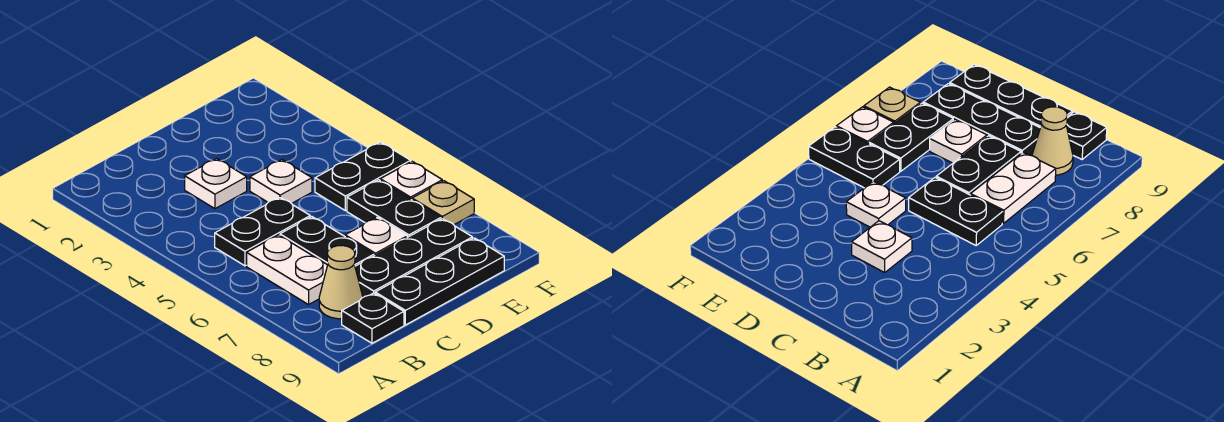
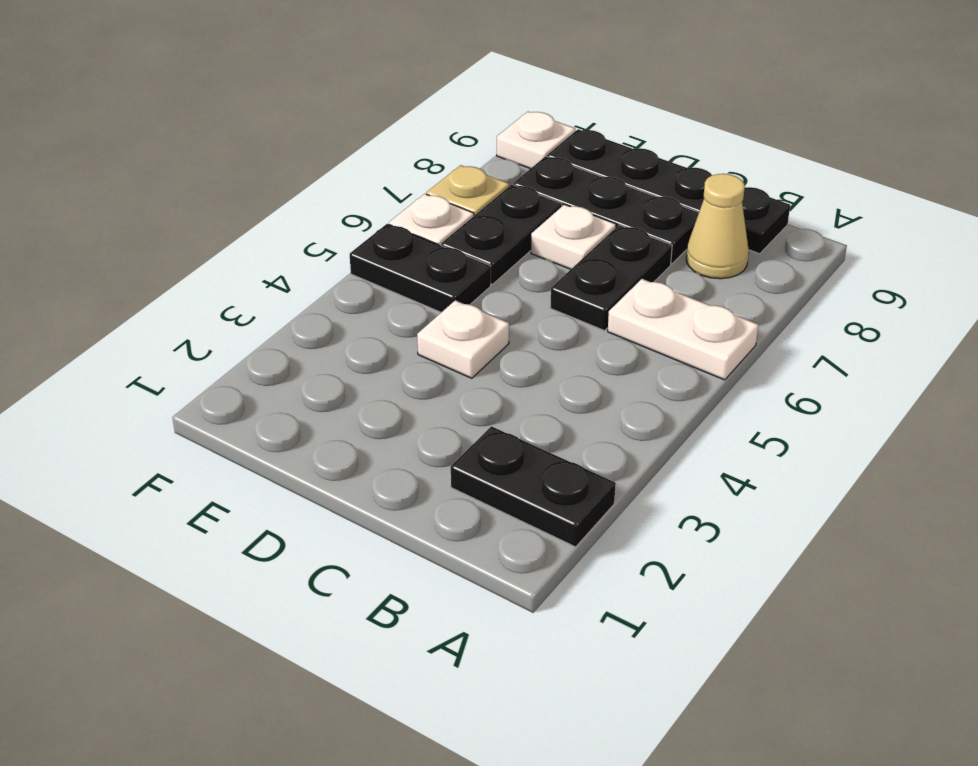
black plate B5:C5 level 1 -> black plate A2:B2 level 1
white plate B6:B7 level 1 -> white plate A6:B6 level 1
white plate C3 level 1 -> white plate F9 level 1

